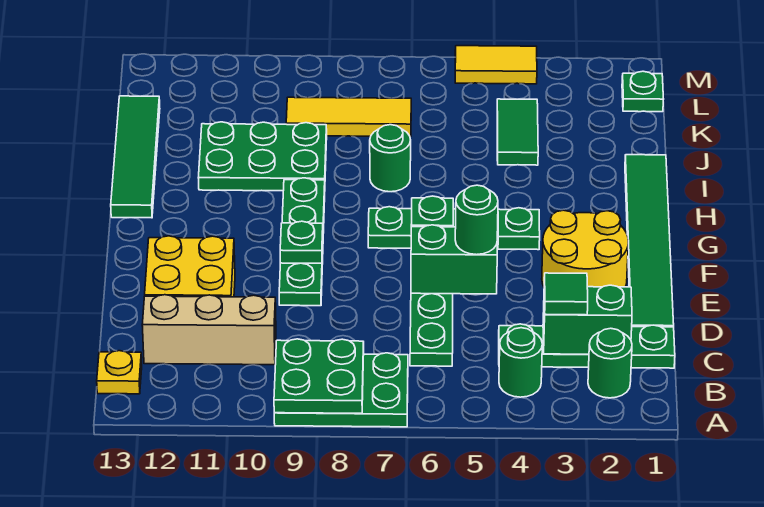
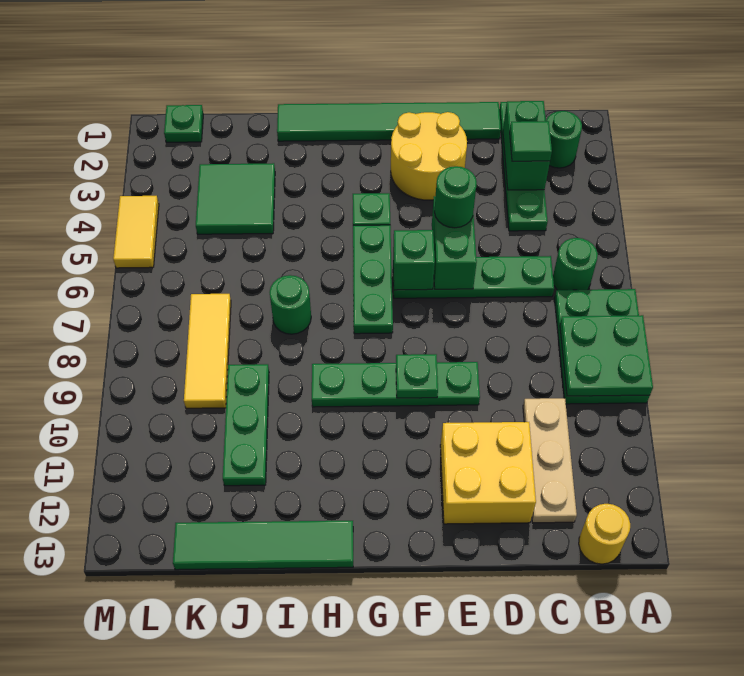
green round brick B4 level 1 -> green round brick B6 level 1
yellow plate B13 level 1 -> yellow round brick B13 level 1
tan brick C10:C12 level 1 -> tan plate C10:C12 level 1
green plate I9:J11 level 1 -> green plate J9:J11 level 1
green tile J4:K4 level 1 -> green tile J3:K4 level 1

